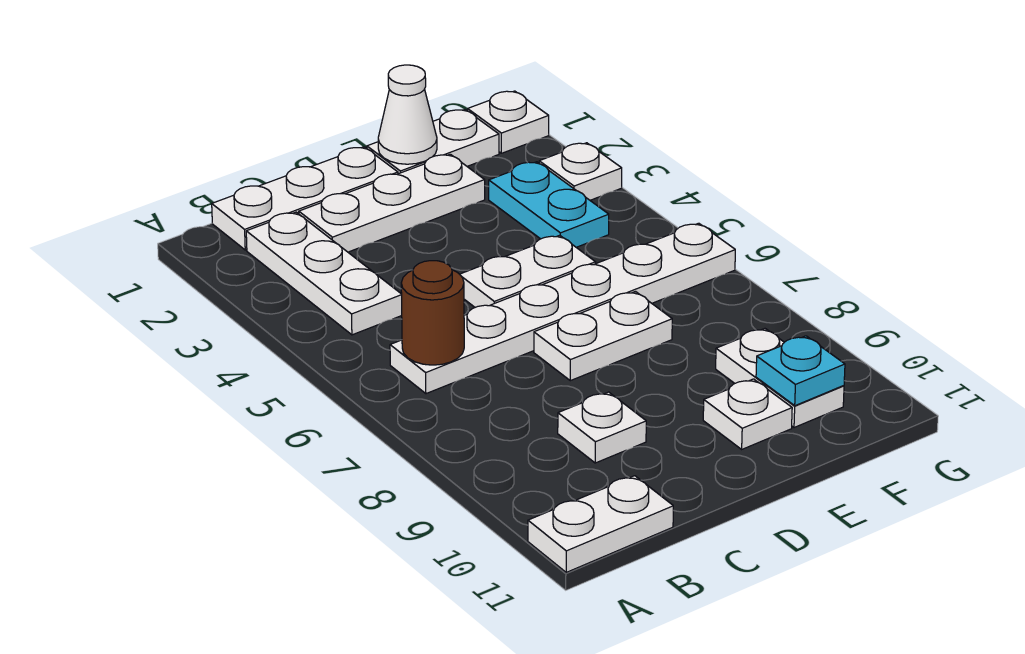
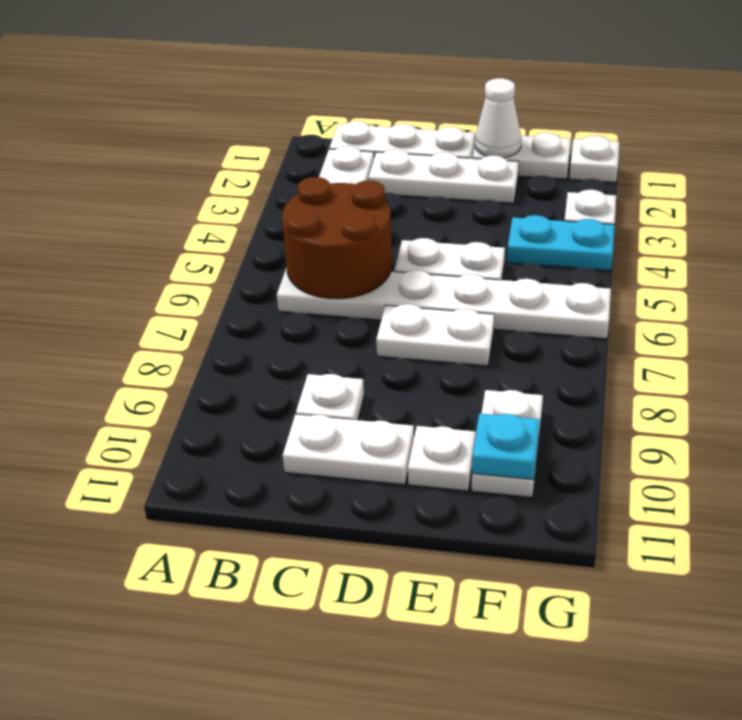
white plate A11:B11 level 1 -> white plate C10:D10 level 1
brown round brick B6 level 2 -> brown round brick B5:C6 level 2
cyan plate F3:F4 level 1 -> cyan plate F4:G4 level 1

